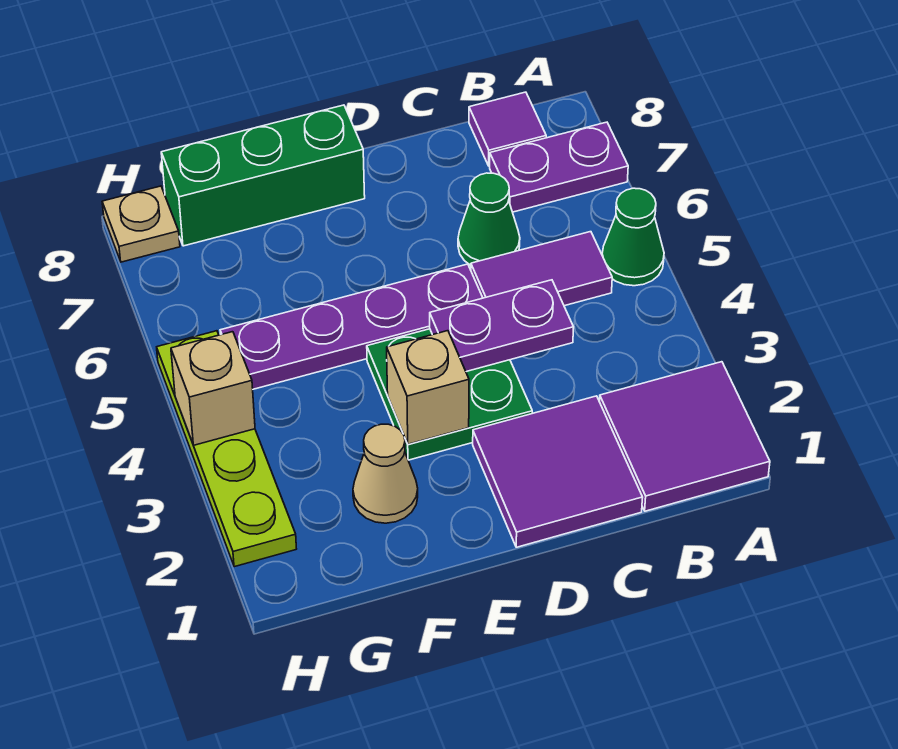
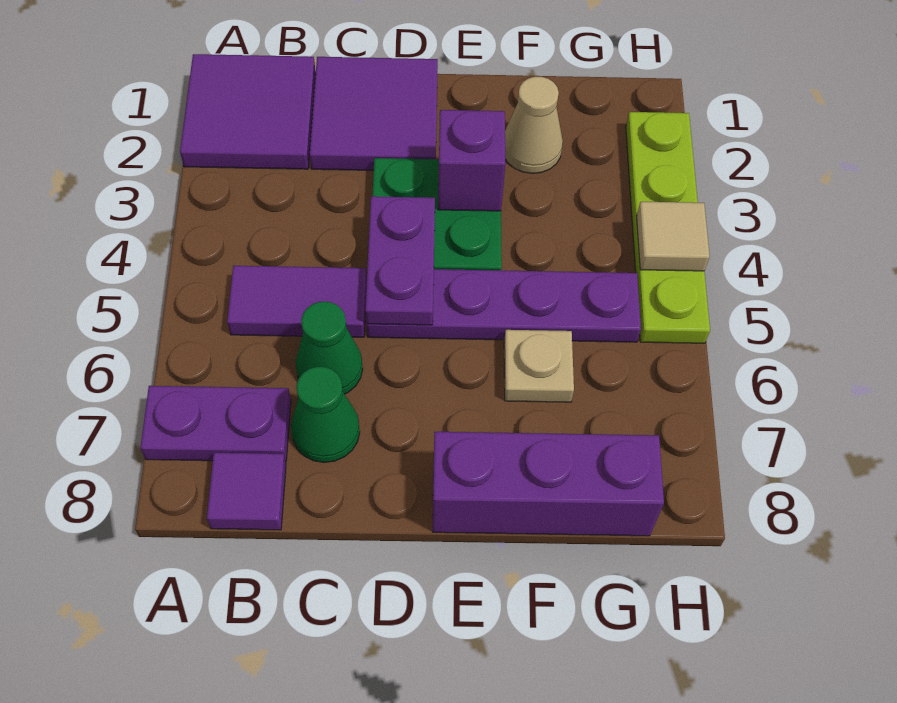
green cone A5 level 1 -> green cone C7 level 1
purple plate C4:D4 level 2 -> purple plate D4:D5 level 2
tan brick E3 level 2 -> purple brick E3 level 2
green brick E8:G8 level 1 -> purple brick E8:G8 level 1
tan brick H4 level 2 -> tan tile H4 level 2
tan plate H8 level 1 -> tan plate F6 level 1

